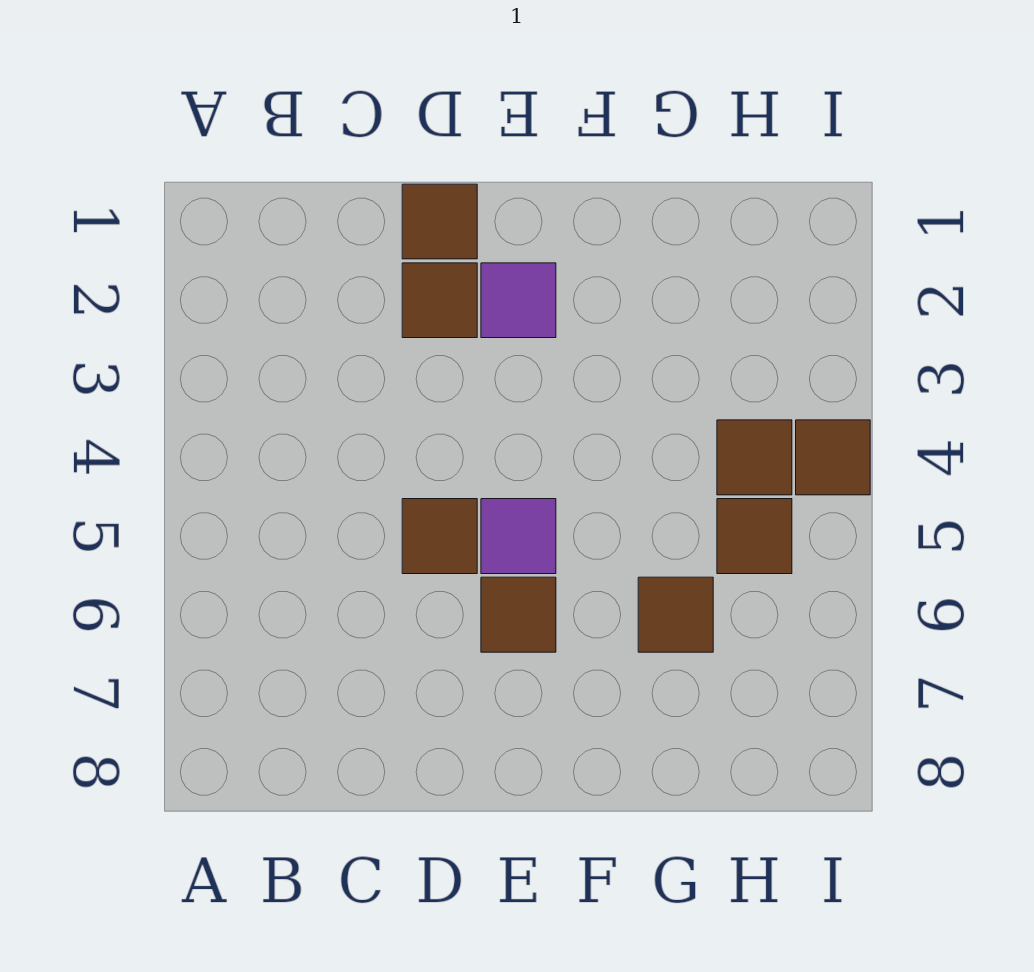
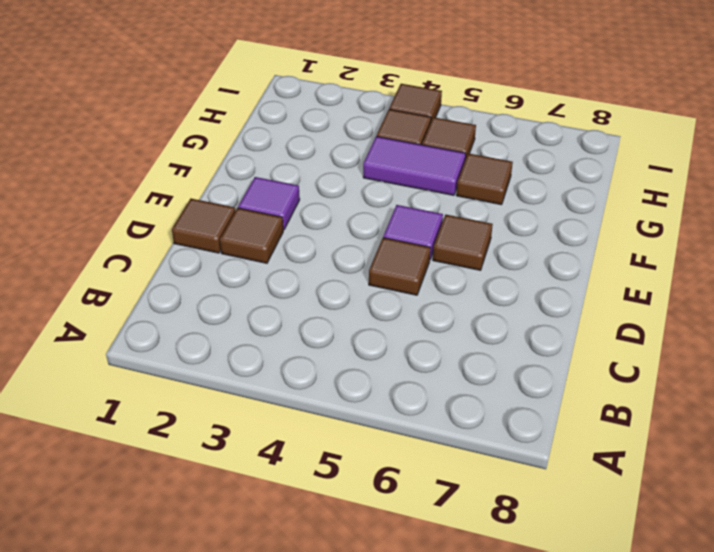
none -> purple tile G4:G5 level 1

